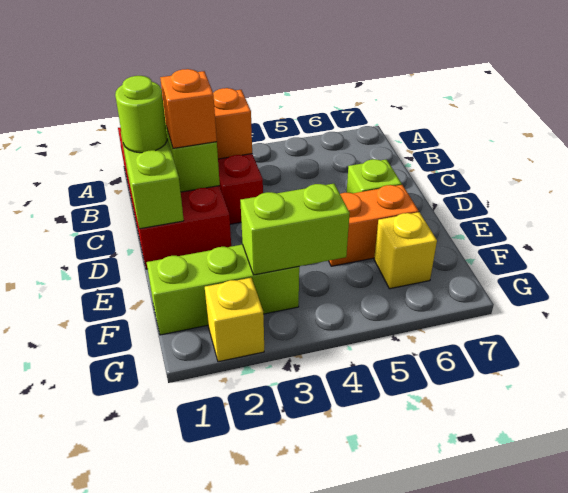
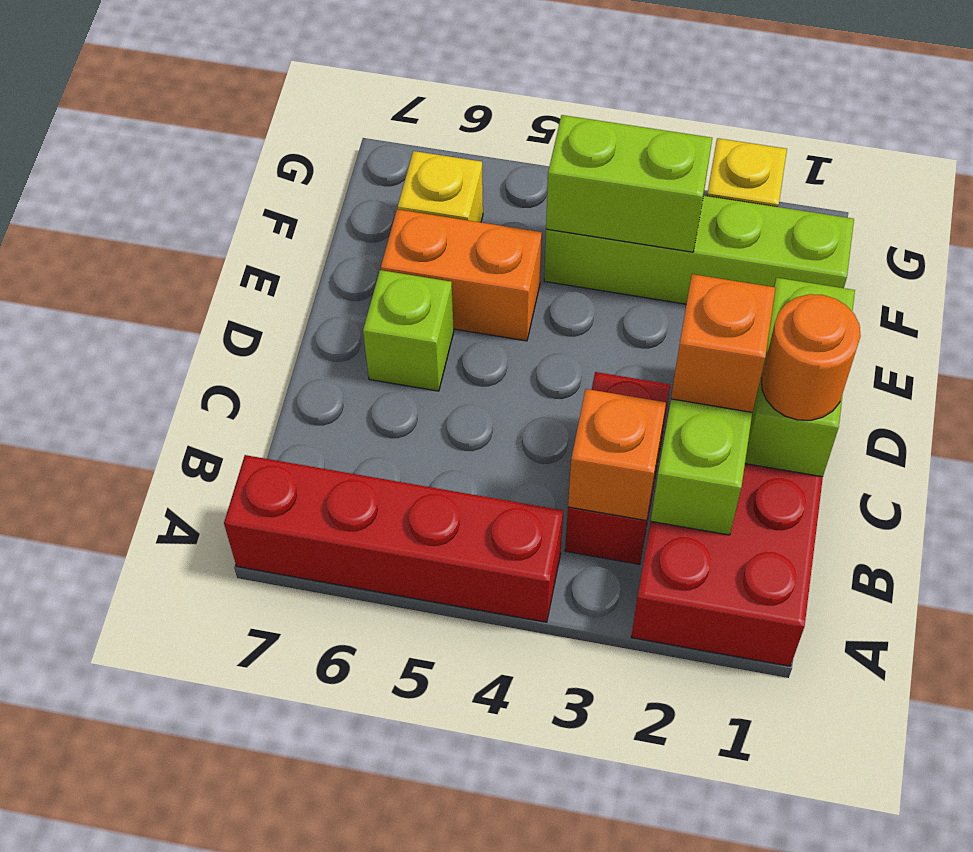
none -> red brick A4:A7 level 1
lime round brick C1 level 3 -> orange round brick C1 level 3
lime brick F1:F3 level 1 -> lime brick F1:F4 level 1

